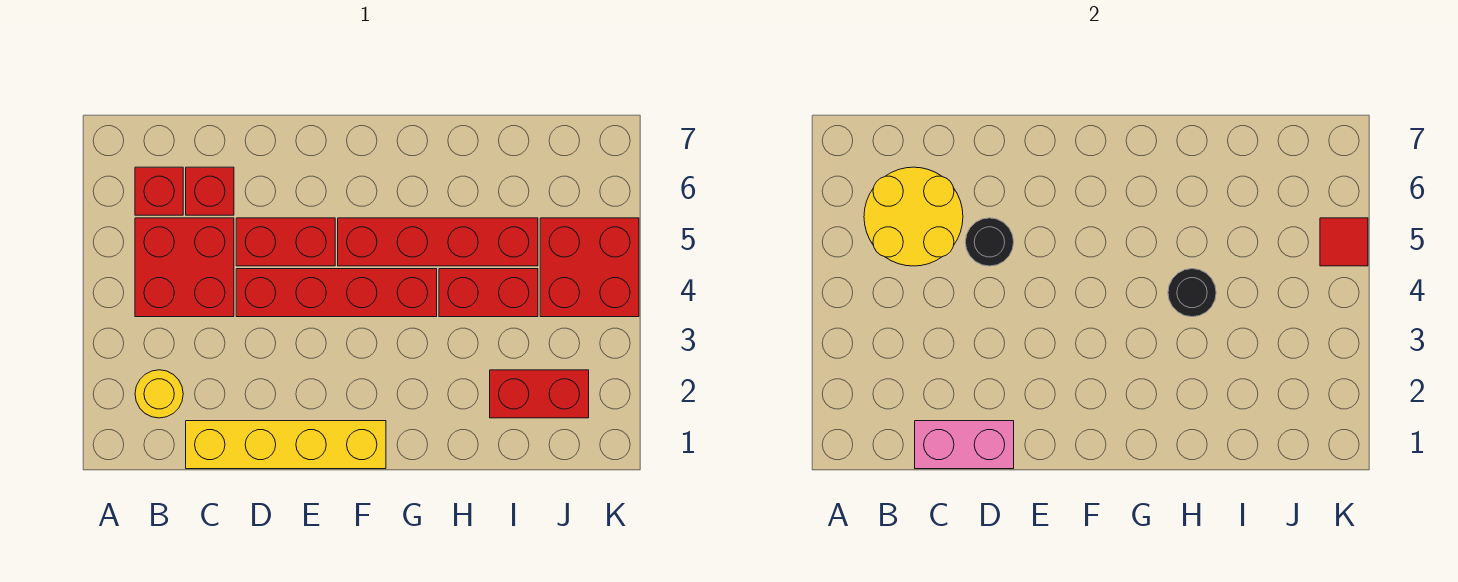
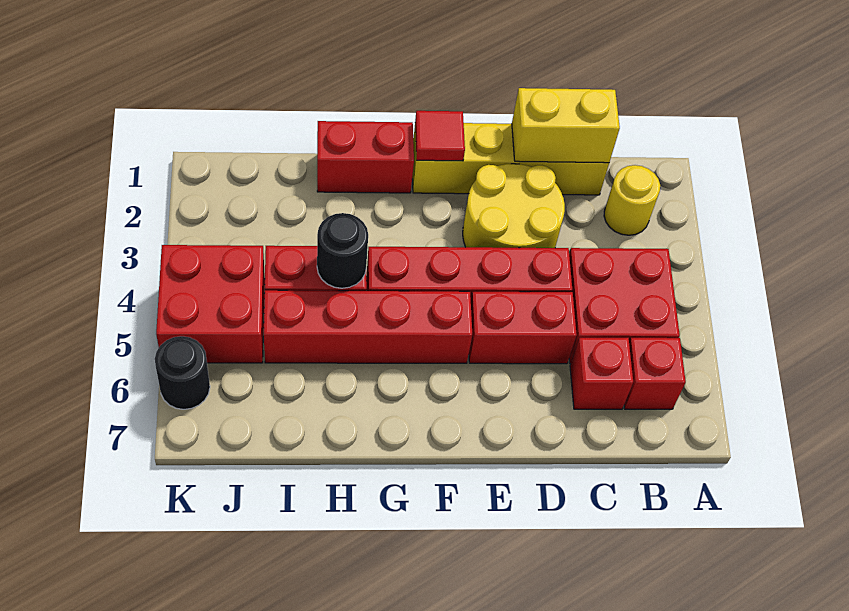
yellow round brick B5:C6 level 2 -> yellow round brick D2:E3 level 1
pink brick C1:D1 level 2 -> yellow brick C1:D1 level 2
black round brick D5 level 2 -> black round brick K6 level 1
red brick I2:J2 level 1 -> red brick G1:H1 level 1
red tile K5 level 2 -> red tile F1 level 2

